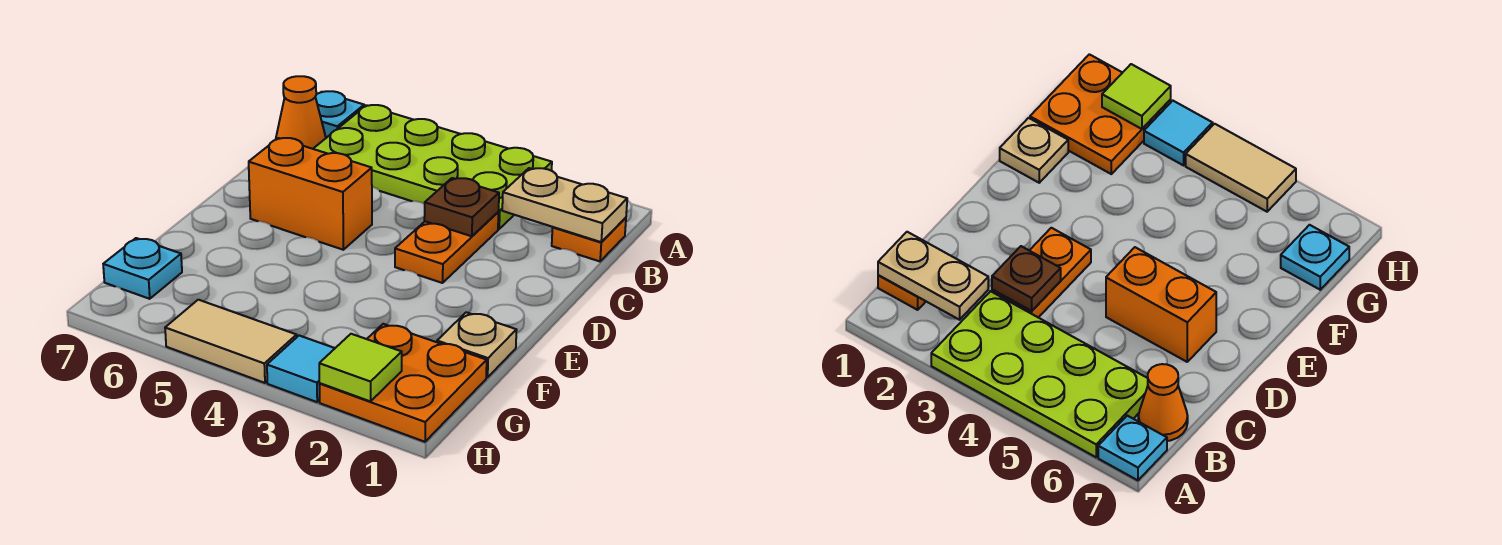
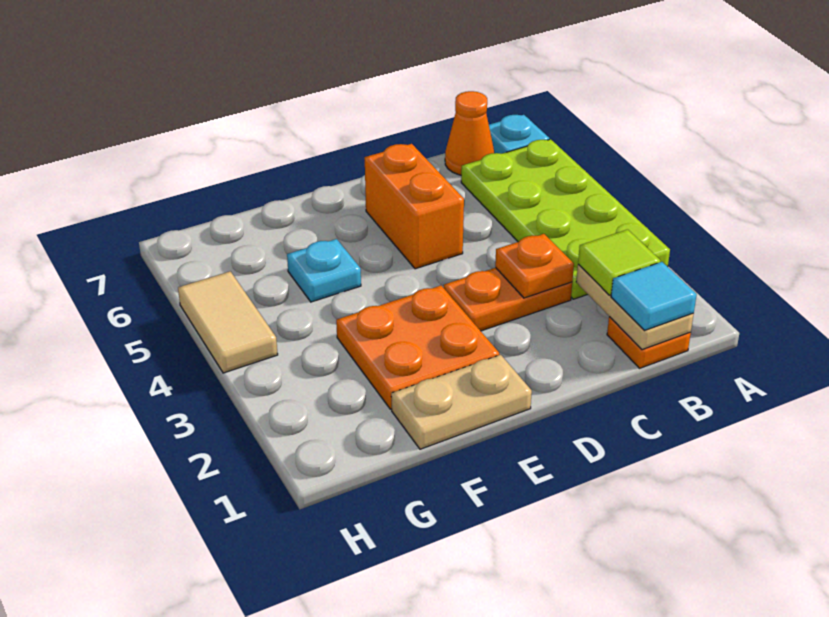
brown plate C3 level 2 -> orange plate C3 level 2
tan plate F1 level 1 -> tan plate E1:F1 level 1
orange plate G1:H2 level 1 -> orange plate E2:F3 level 1
cyan plate G7 level 1 -> cyan plate F5 level 1
lime tile H2 level 2 -> lime tile B2 level 3
cyan tile H3 level 1 -> cyan tile B1 level 3

